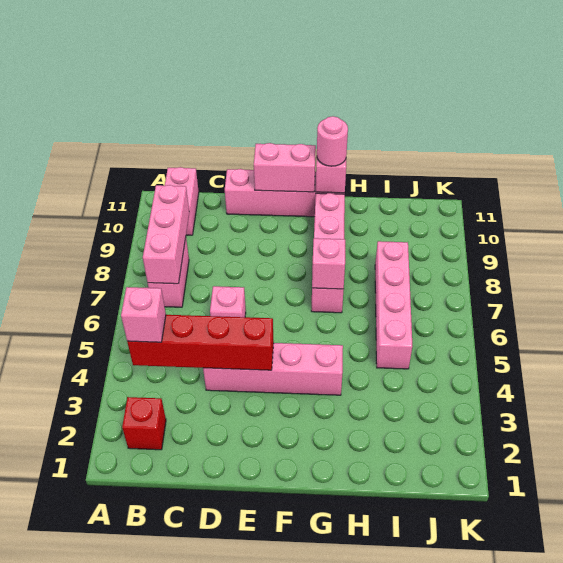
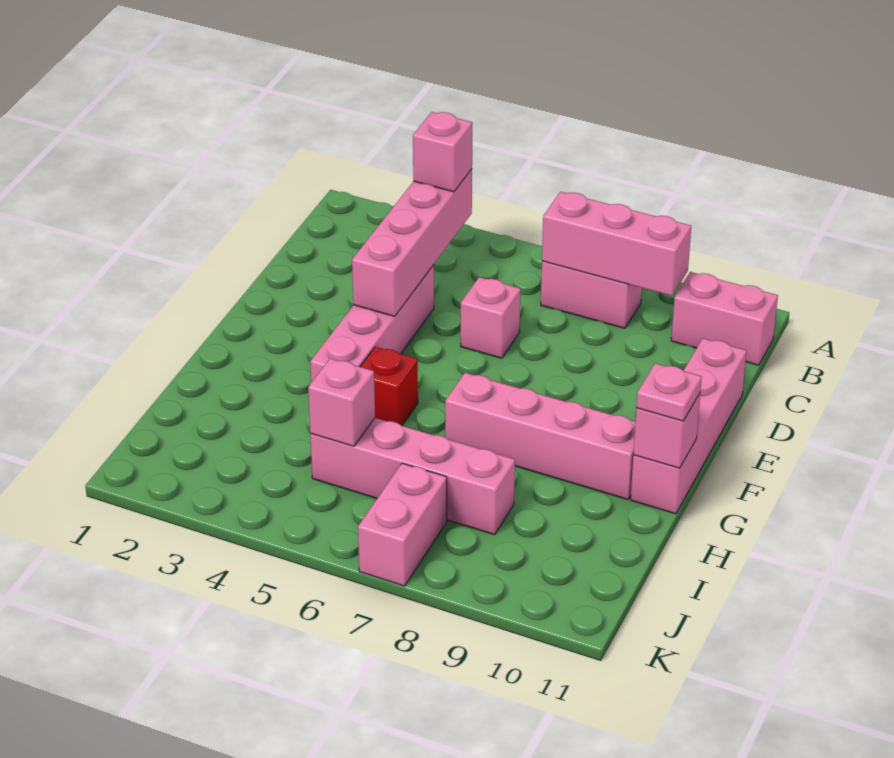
red brick B2 level 1 -> red brick G5 level 1
red brick B4:E4 level 2 -> pink brick B4:E4 level 2
pink brick E11:F11 level 2 -> pink brick J7:K7 level 1
pink brick G7 level 2 -> pink brick I5 level 2
pink round brick G11 level 3 -> pink plate G11 level 3

